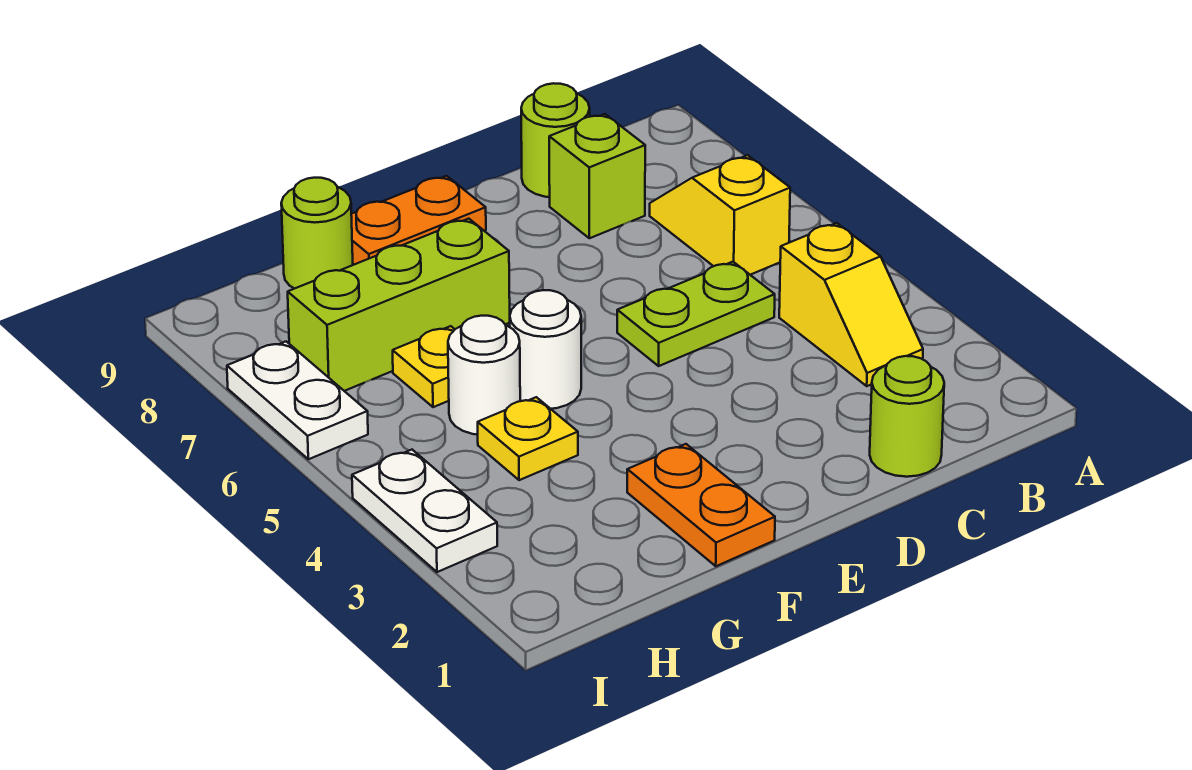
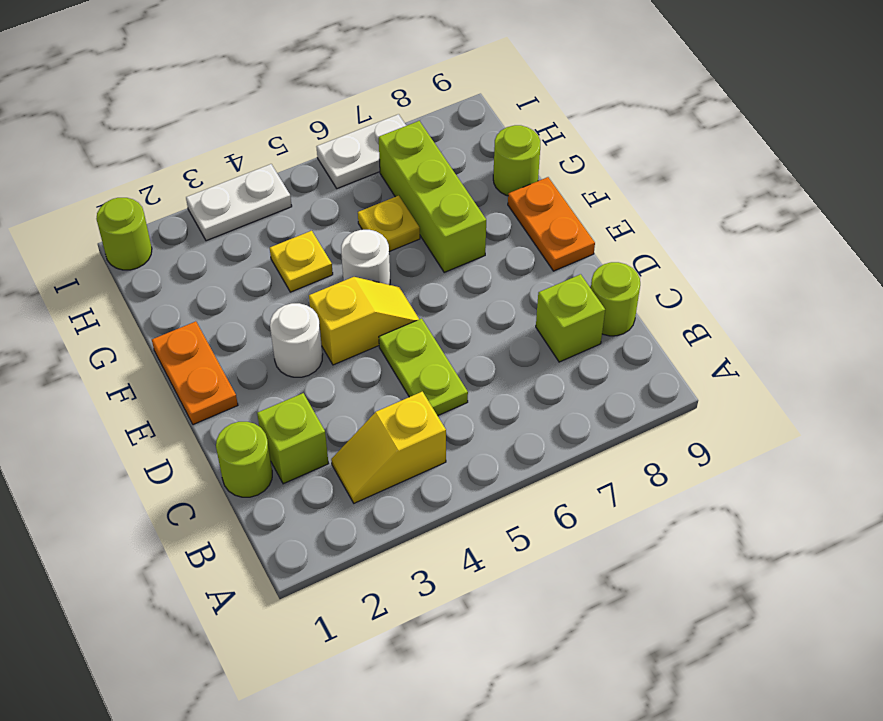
yellow slope B6:B7 level 1 top 6 -> yellow slope E4:E5 level 1 top 4
none -> lime brick C2 level 1
orange plate F1:F2 level 1 -> orange plate E1:F1 level 1
white round brick G5 level 1 -> white round brick E3 level 1
none -> lime round brick I1 level 1

